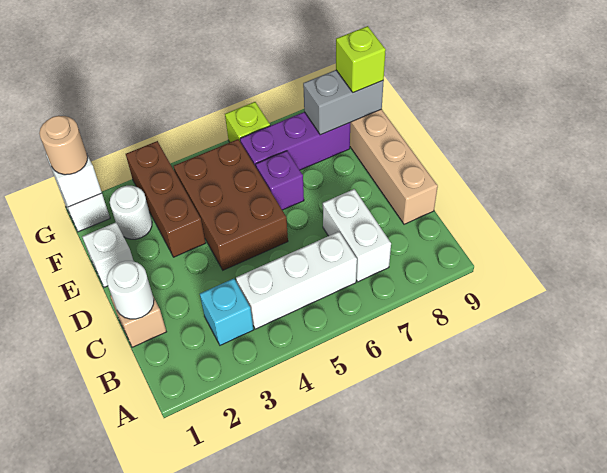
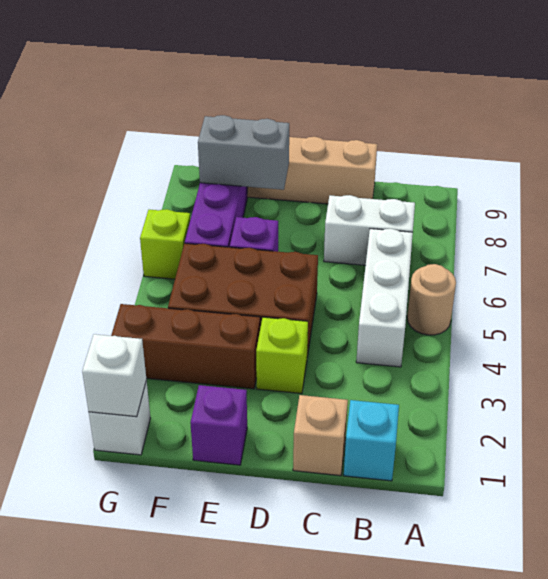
cyan brick B3 level 1 -> cyan brick B1 level 1
white round brick C1 level 2 -> none
white brick E1 level 1 -> purple brick E1 level 1
white round brick F2 level 1 -> none
grey brick F8:F9 level 2 -> grey brick E8:F8 level 2
lime brick F9 level 3 -> lime brick D3 level 1
tan round brick G1 level 3 -> tan round brick A5 level 1

